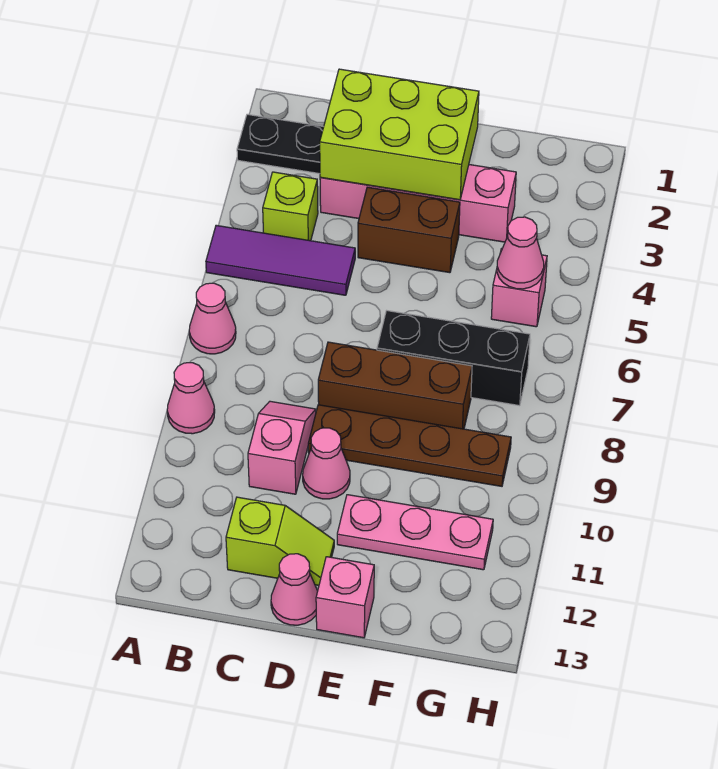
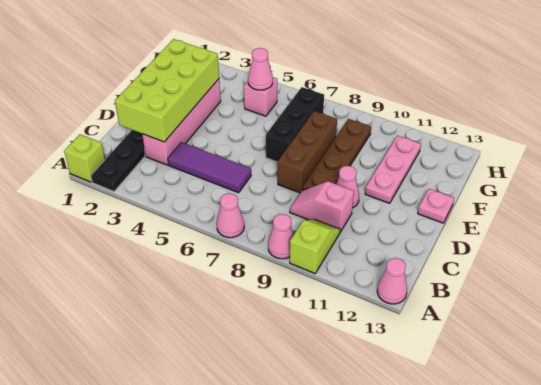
purple tile A5:C5 level 1 -> purple tile C4:C6 level 1
lime brick B4 level 1 -> lime brick A1 level 1
lime brick C2:E3 level 2 -> lime brick C2:F3 level 2
lime slope C12:D12 level 1 top C -> lime slope A10:B10 level 1 top A
brown brick D4:E4 level 1 -> none
pink cone D13 level 1 -> pink cone A13 level 1
pink brick E13 level 1 -> pink plate E13 level 1

